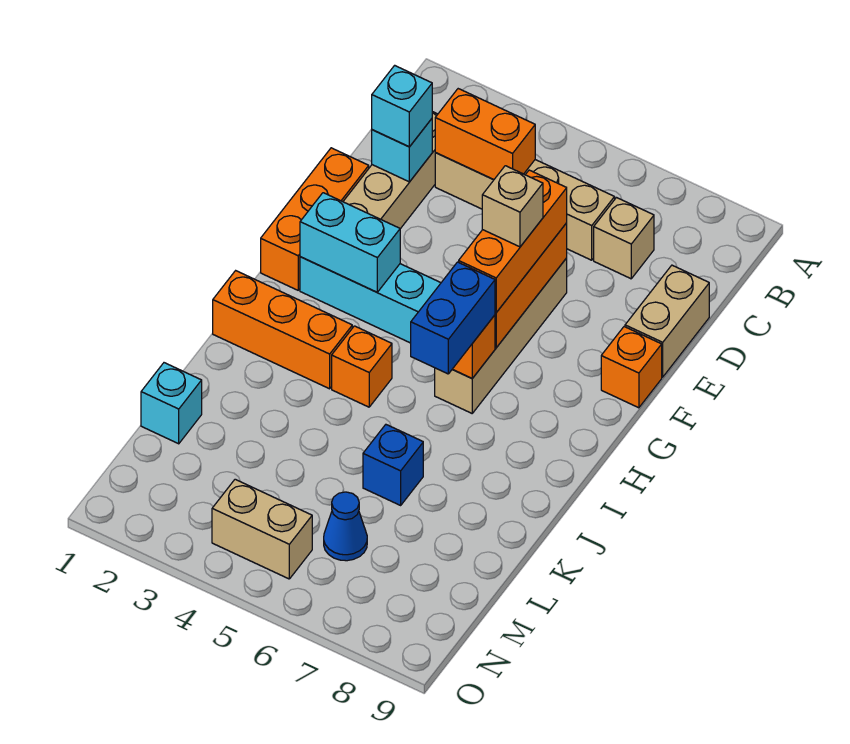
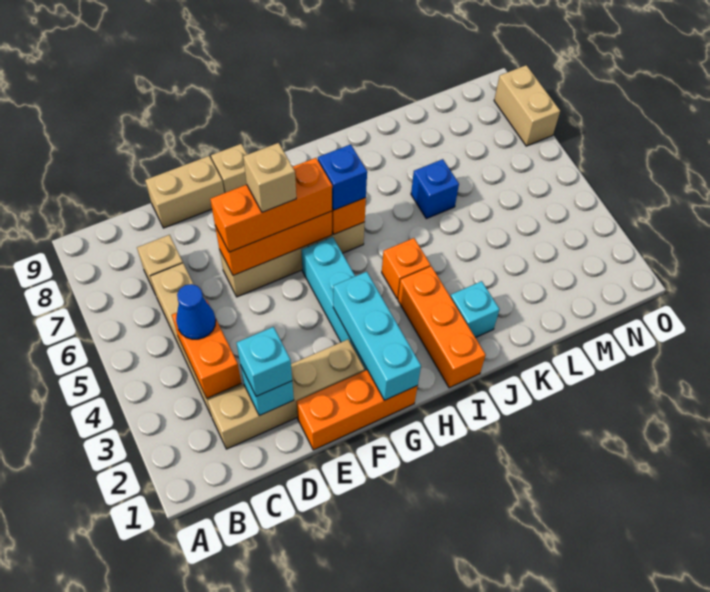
orange brick F9 level 1 -> tan brick F9 level 1
cyan brick G2:G3 level 2 -> cyan brick G1:G3 level 2
blue brick H6:I6 level 3 -> blue brick H6 level 3
cyan brick L1 level 1 -> cyan brick J2 level 1
blue cone M6 level 1 -> blue cone C4 level 3
tan brick N4:N5 level 1 -> tan brick O7:O8 level 1

